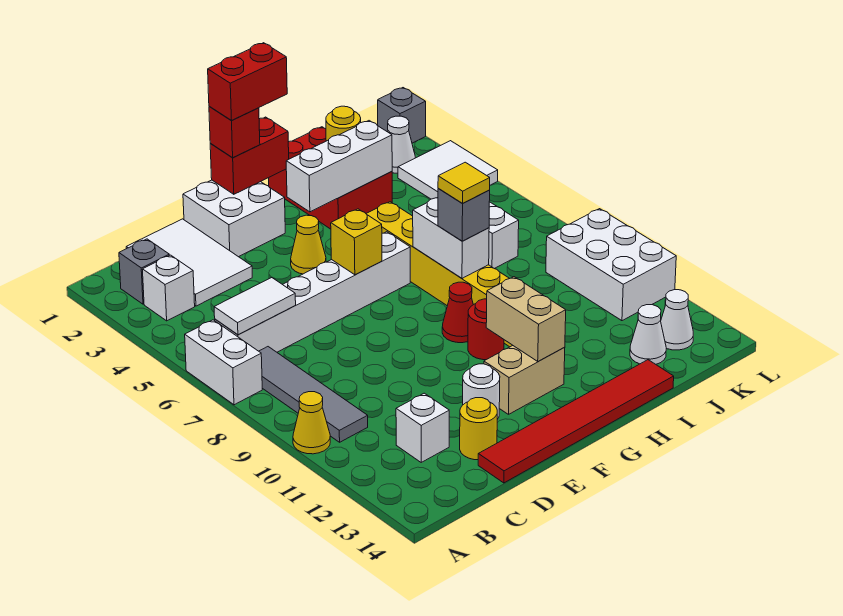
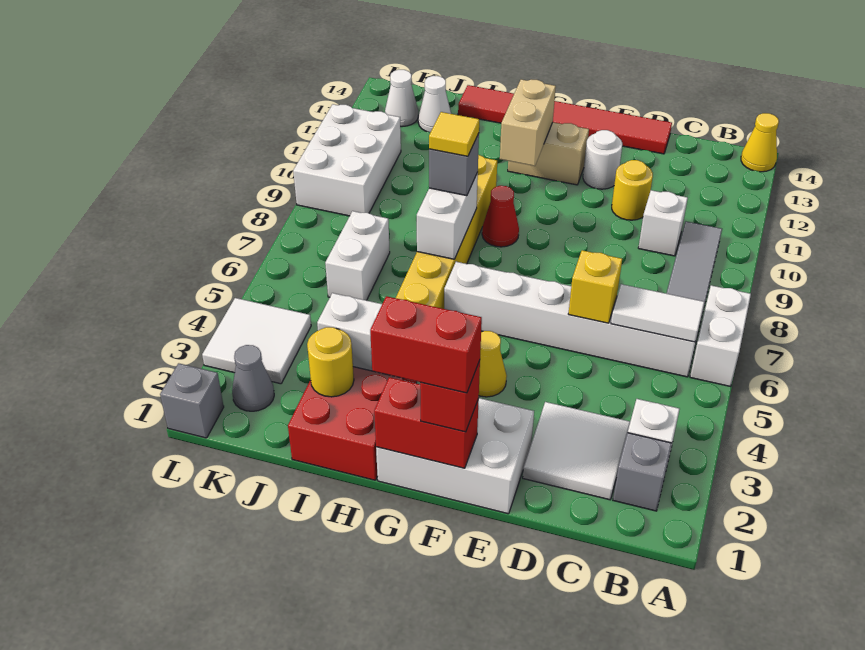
yellow cone A10 level 1 -> yellow cone A14 level 1
white tile C1:D3 level 1 -> white tile C2:D3 level 1
white brick C12 level 1 -> white brick C10 level 1
yellow round brick D13 level 1 -> yellow round brick D11 level 1
white brick E1:F2 level 1 -> white brick E1:G2 level 1
yellow brick F6 level 2 -> yellow brick D6 level 2
red round brick G10 level 1 -> none
white cone K2 level 1 -> grey cone K2 level 1

